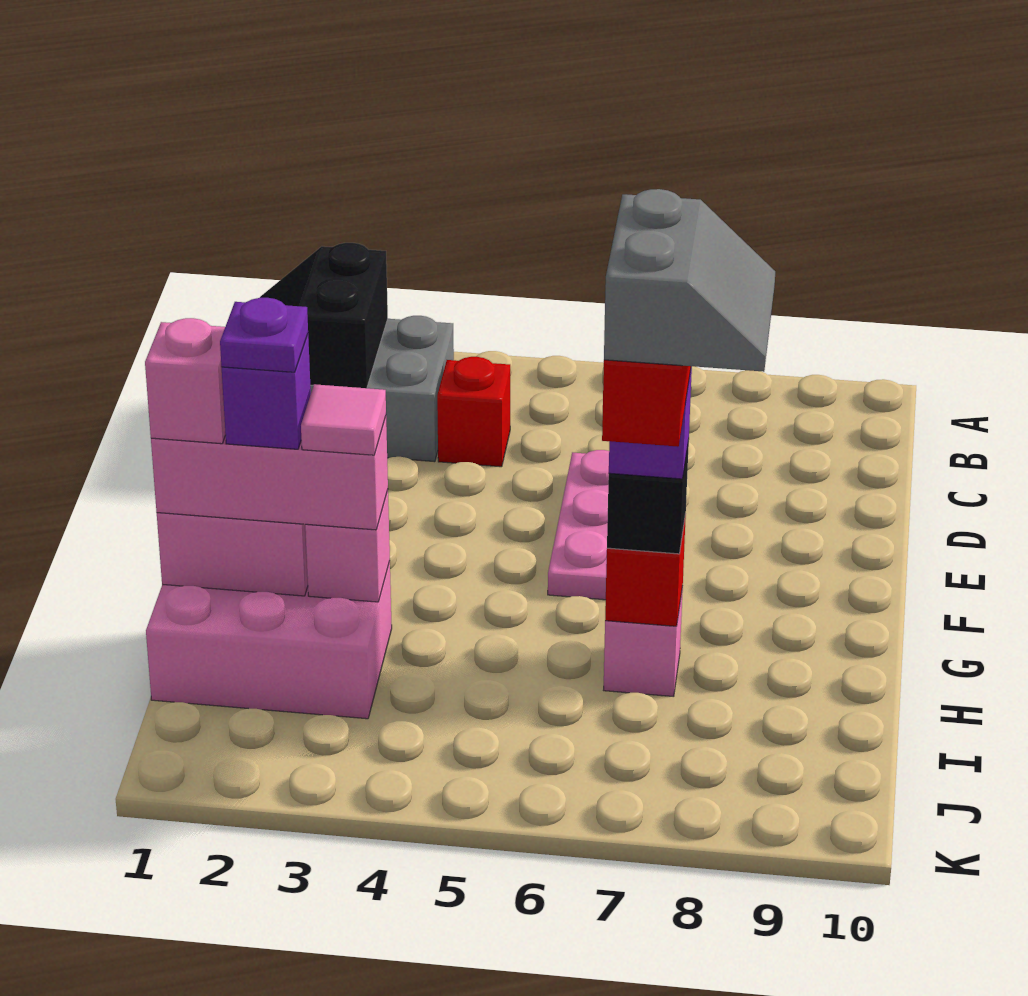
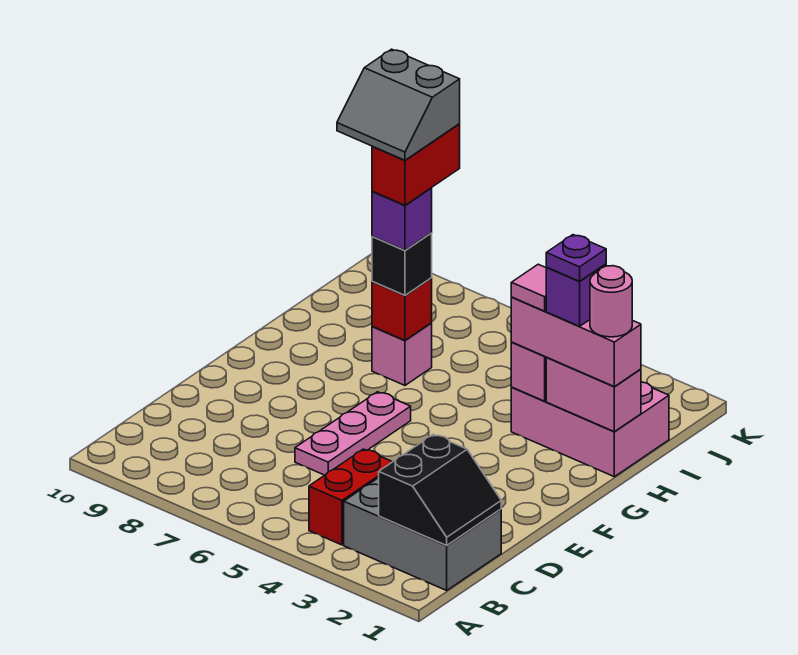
red brick C4 level 1 -> red brick B4:C4 level 1
pink brick H1 level 4 -> pink round brick H1 level 4
grey slope H7:I8 level 6 top 7 -> grey slope H7:I8 level 6 top I

